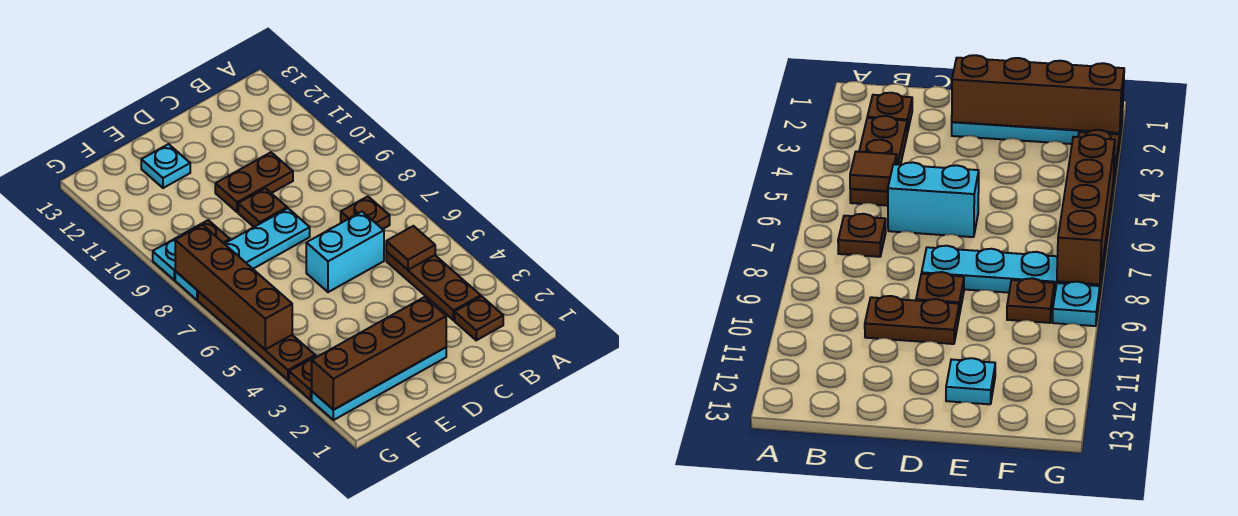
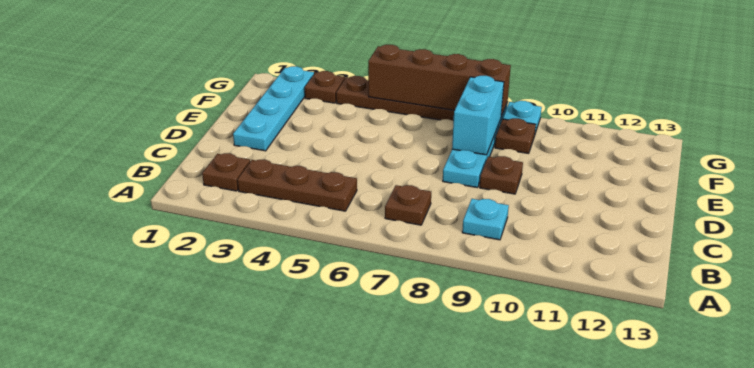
brown tile B5 level 2 -> none
cyan brick C6:D6 level 1 -> cyan brick E8:F8 level 2
brown plate C10:D10 level 1 -> none
brown brick D2:G2 level 2 -> none
cyan plate E12 level 1 -> cyan plate B9 level 1

